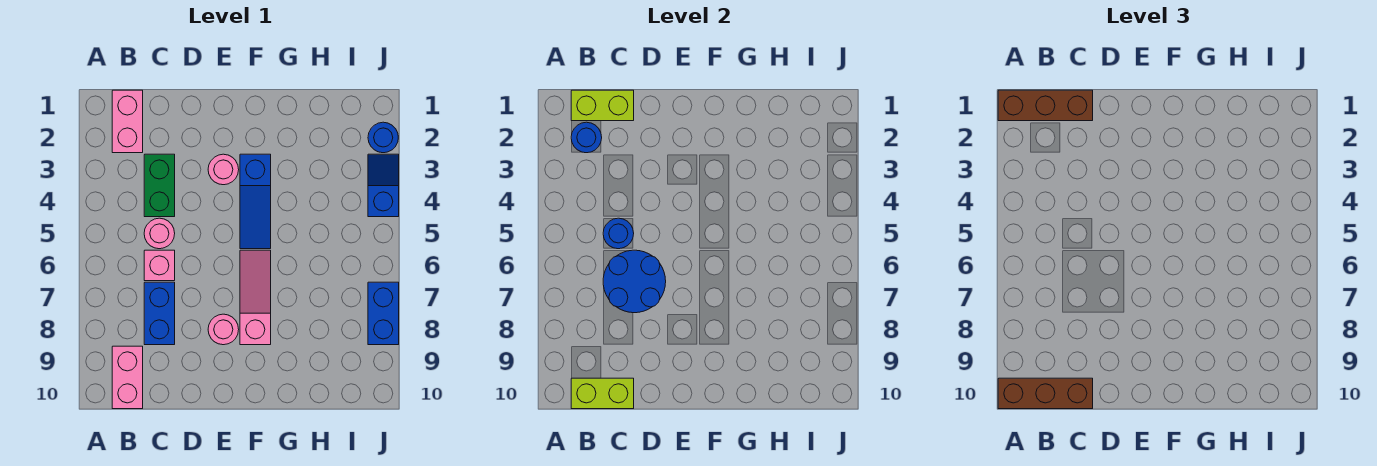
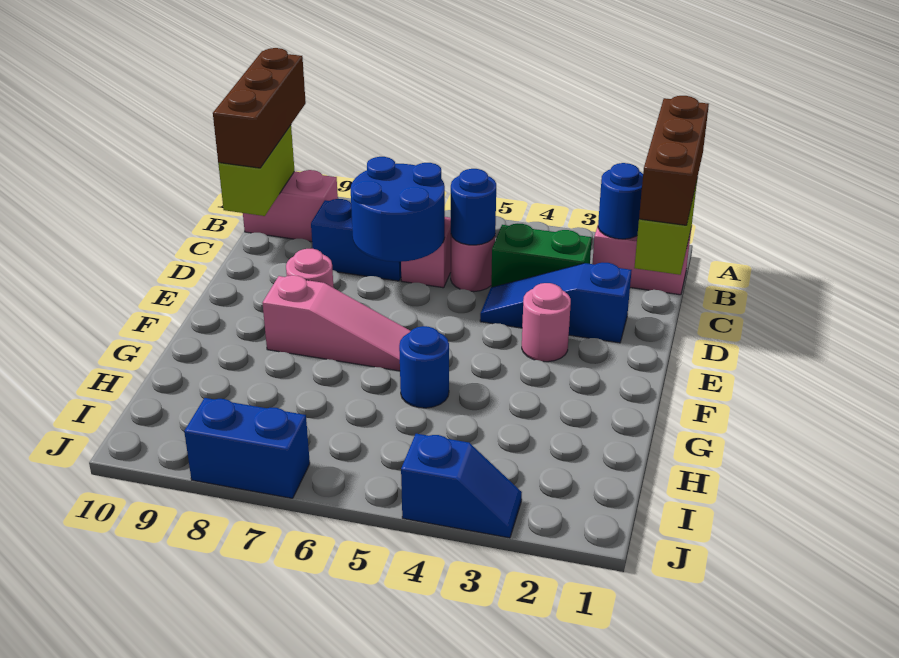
blue slope F3:F5 level 1 top 3 -> blue slope D2:D4 level 1 top 2
blue round brick J2 level 1 -> blue round brick G5 level 1

